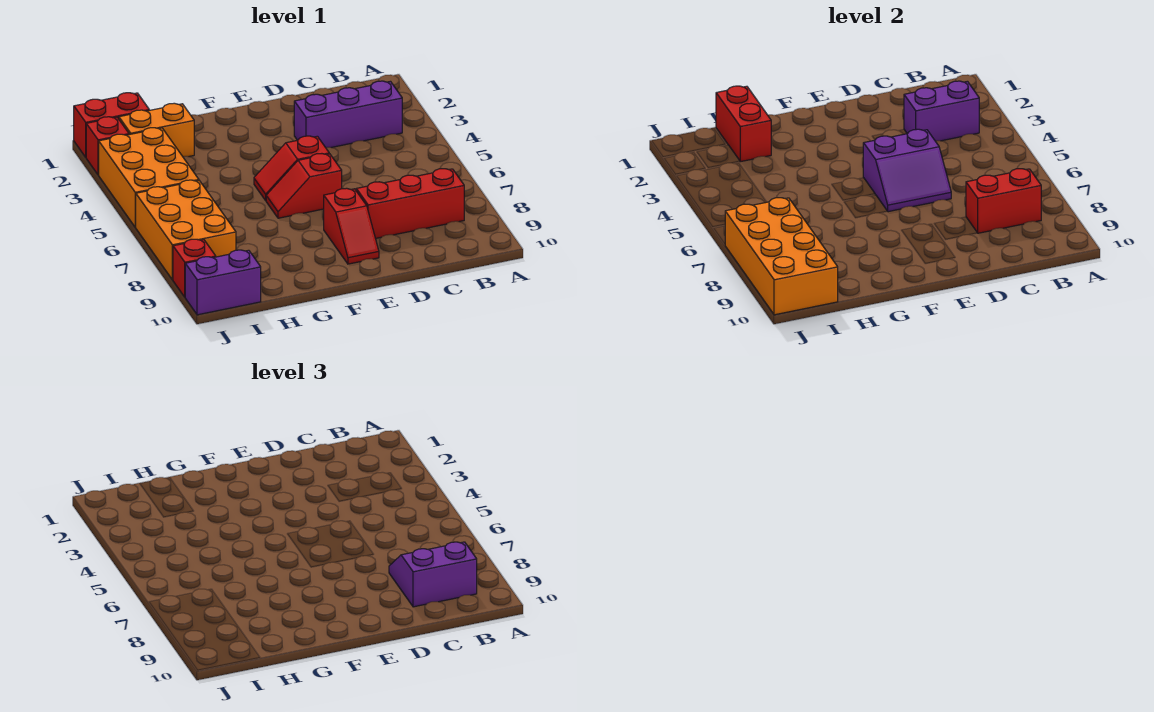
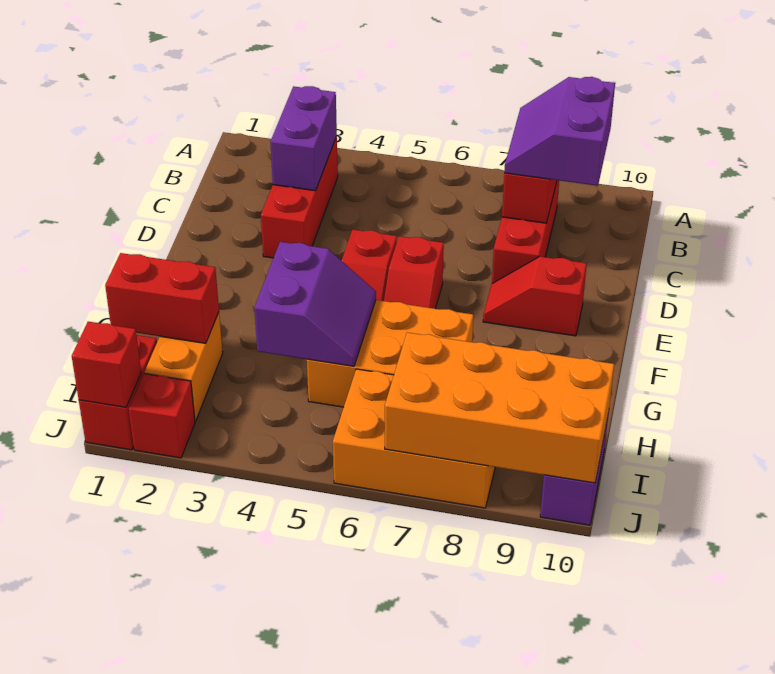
purple brick B3:D3 level 1 -> red brick B3:D3 level 1
purple slope D5:E6 level 2 top 5 -> purple slope G4:H5 level 2 top 4
red slope E8:E9 level 1 top 8 -> red slope E8:E9 level 1 top 9
orange brick I3:J5 level 1 -> orange brick G5:H7 level 1
red brick J9 level 1 -> red brick J1 level 2

